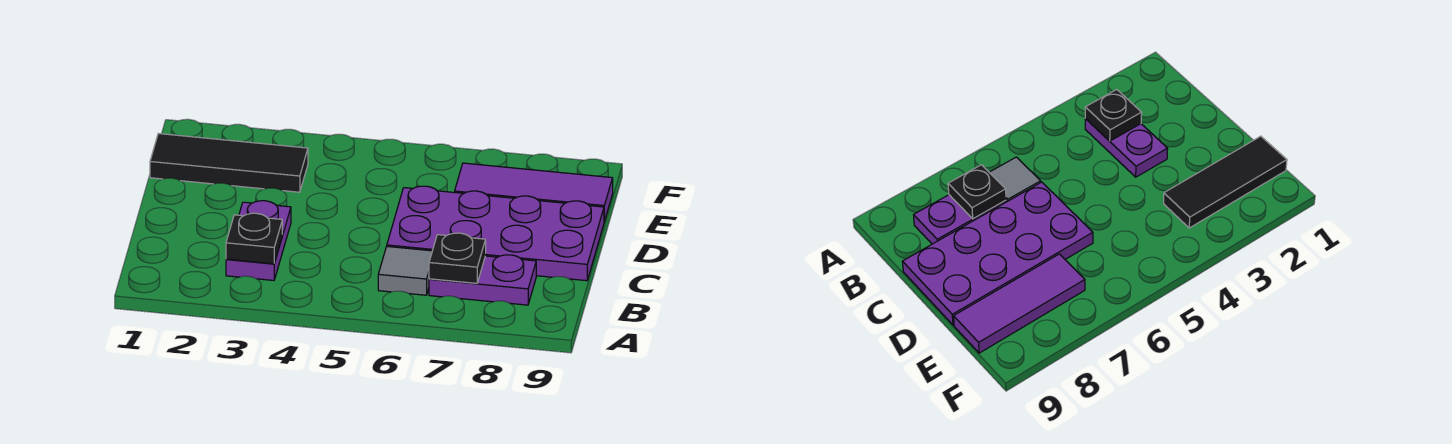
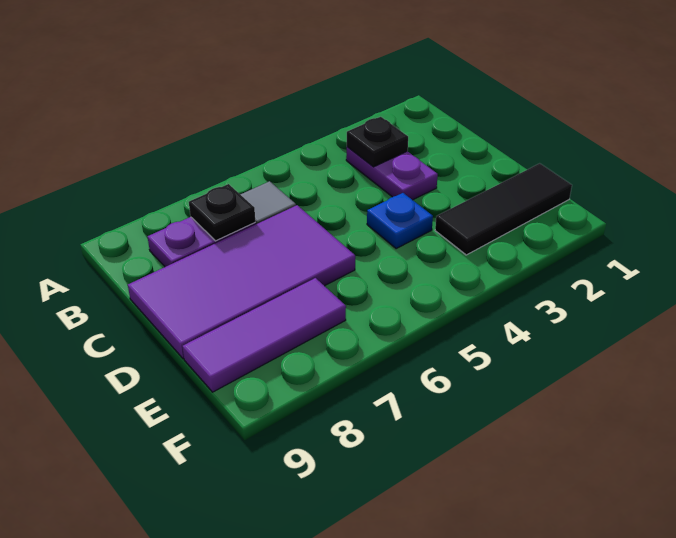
purple plate C6:D9 level 1 -> purple tile C6:D9 level 1
none -> blue plate D4 level 1

